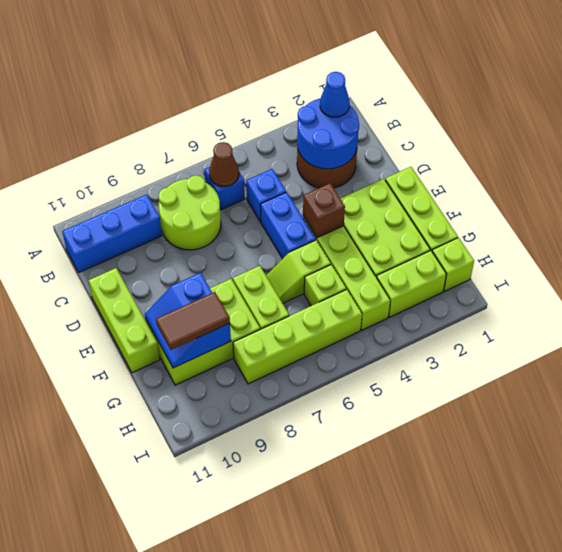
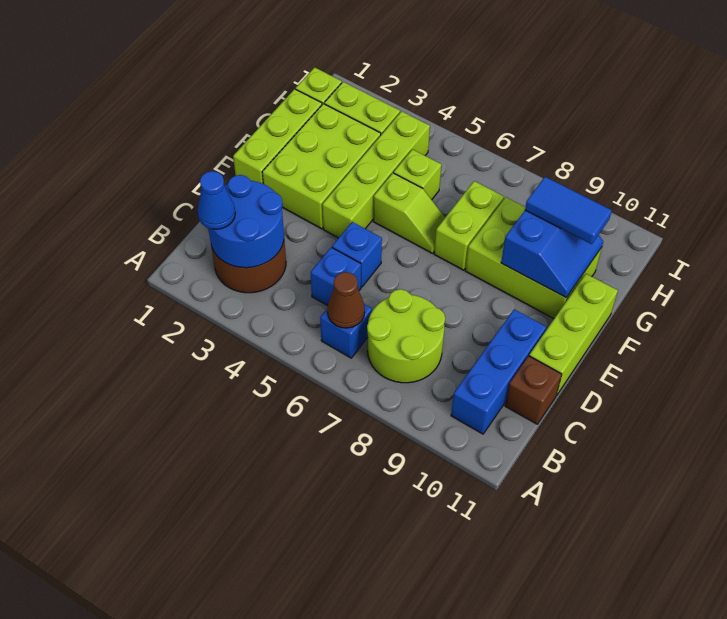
blue brick B9:B11 level 1 -> blue brick B10:D10 level 1
blue brick D5:E5 level 1 -> blue brick D5 level 1
brown brick E4 level 2 -> brown brick C11 level 1
brown tile G9:G10 level 3 -> blue tile G9:G10 level 3
lime brick H5:H8 level 1 -> none

